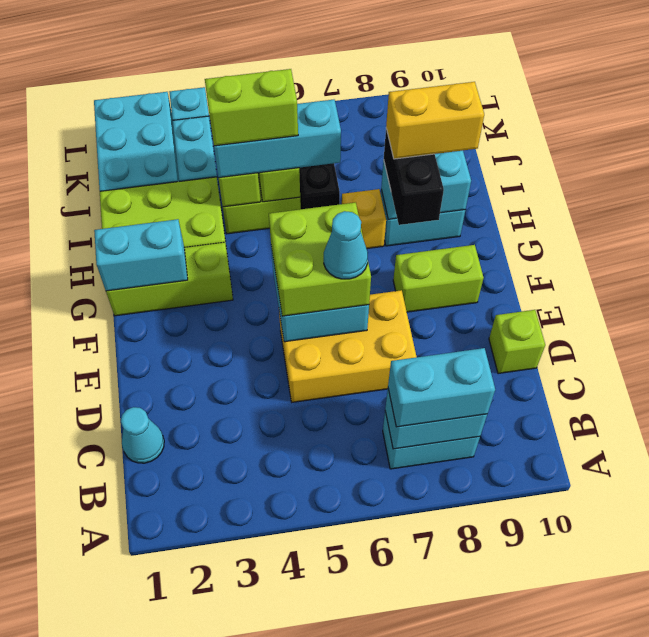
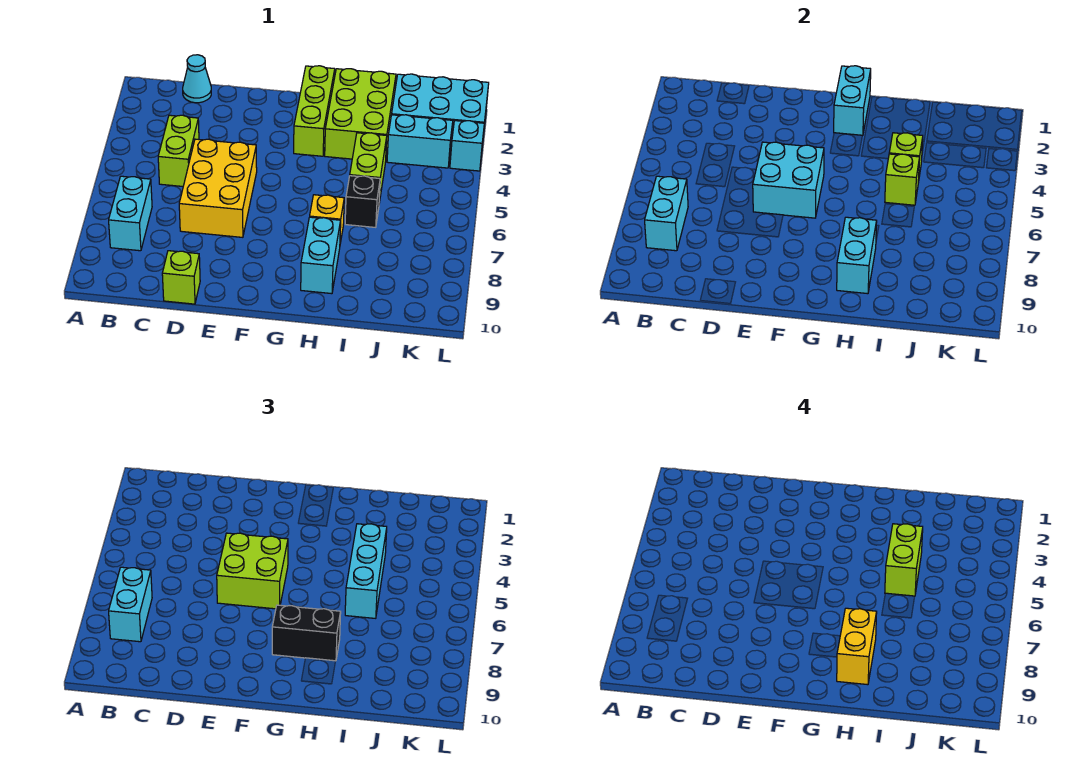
cyan cone E6 level 4 -> none
lime brick F8:F9 level 1 -> lime brick C4:C5 level 1

